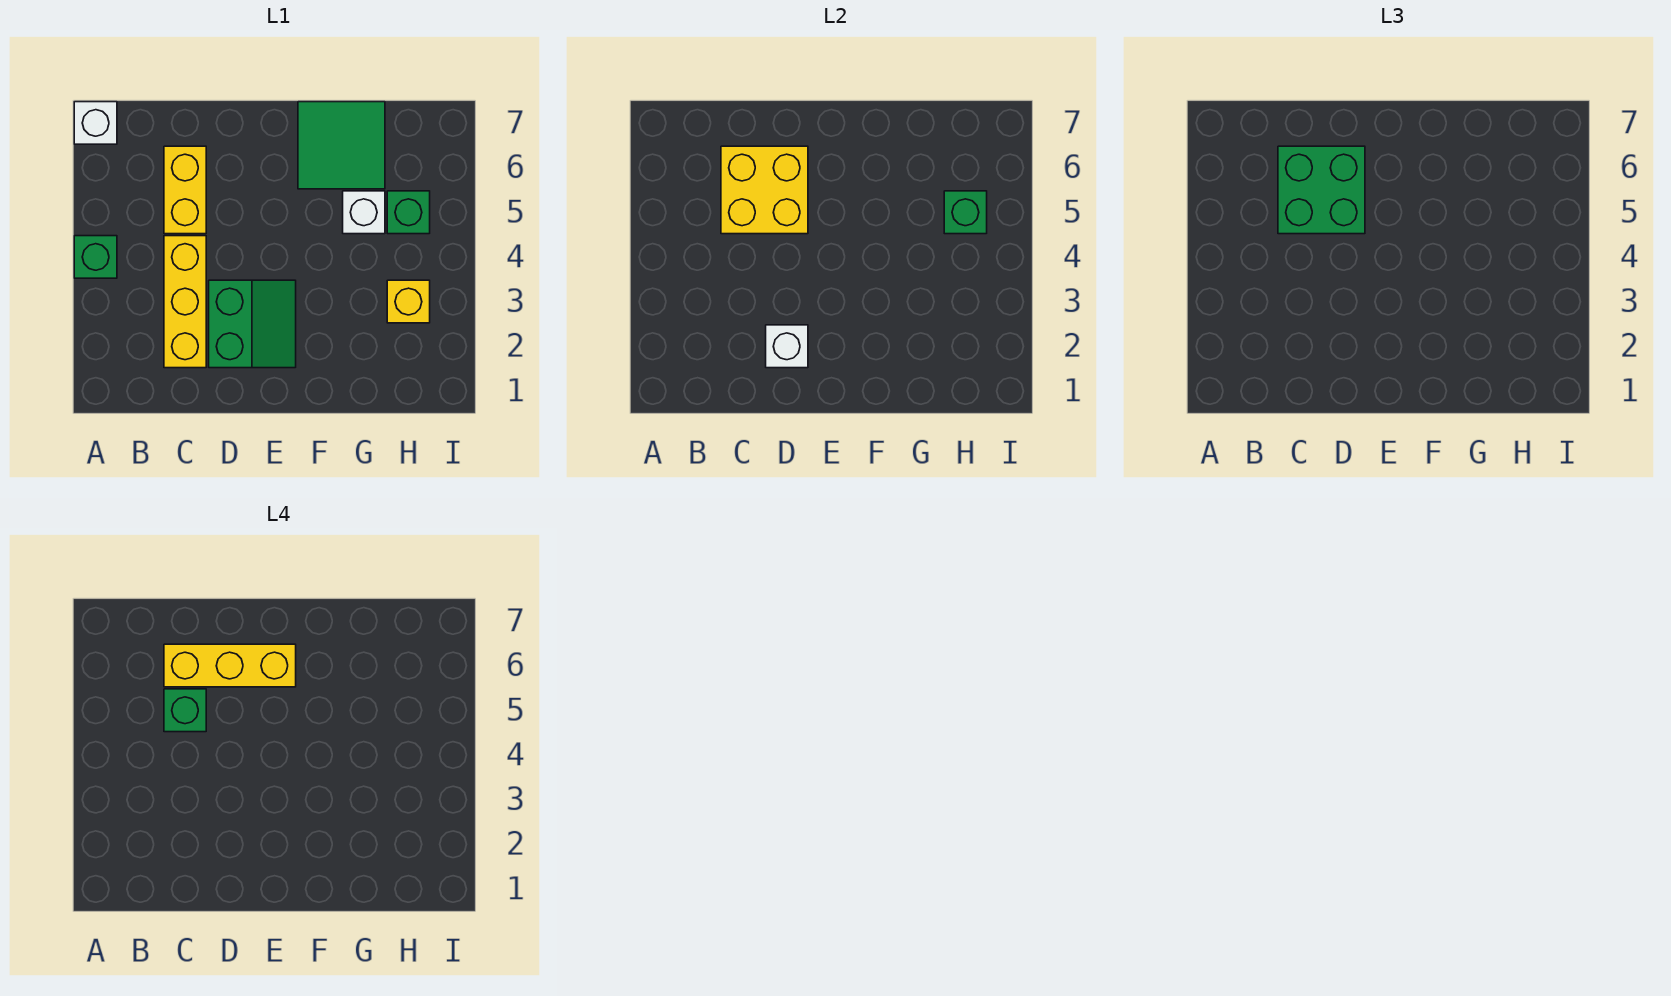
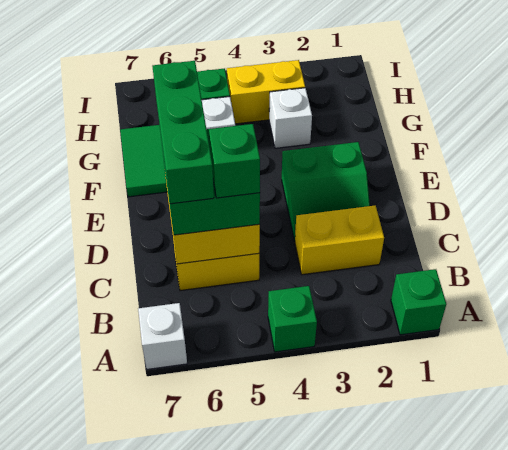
yellow brick C2:C4 level 1 -> yellow brick C2:C3 level 1
yellow brick C6:E6 level 4 -> green brick C6:E6 level 4
green slope D2:E3 level 1 top D -> green slope D2:E3 level 1 top E
white brick D2 level 2 -> white brick G3 level 1
yellow brick H3 level 1 -> yellow brick H3:H4 level 1
green brick H5 level 2 -> green brick A1 level 1

